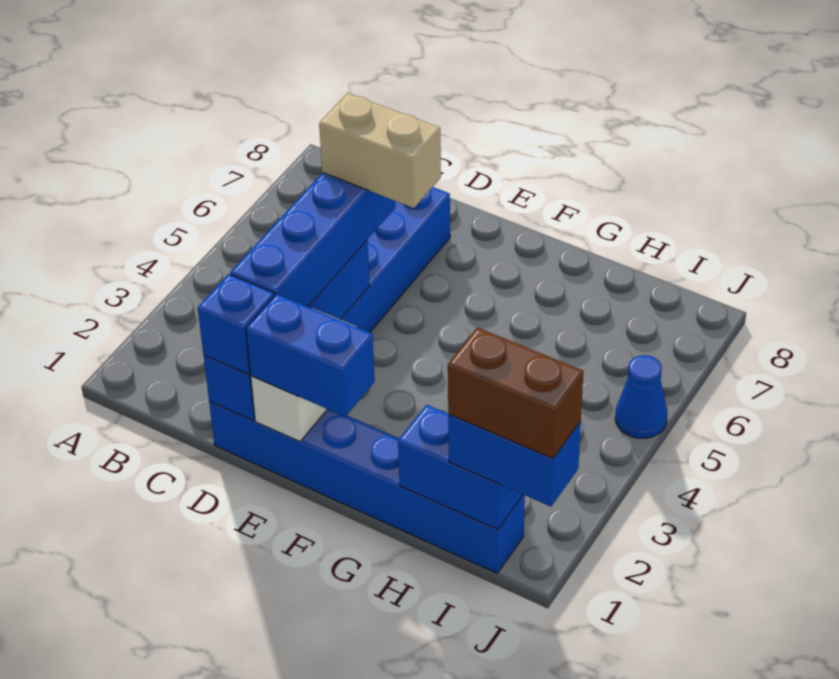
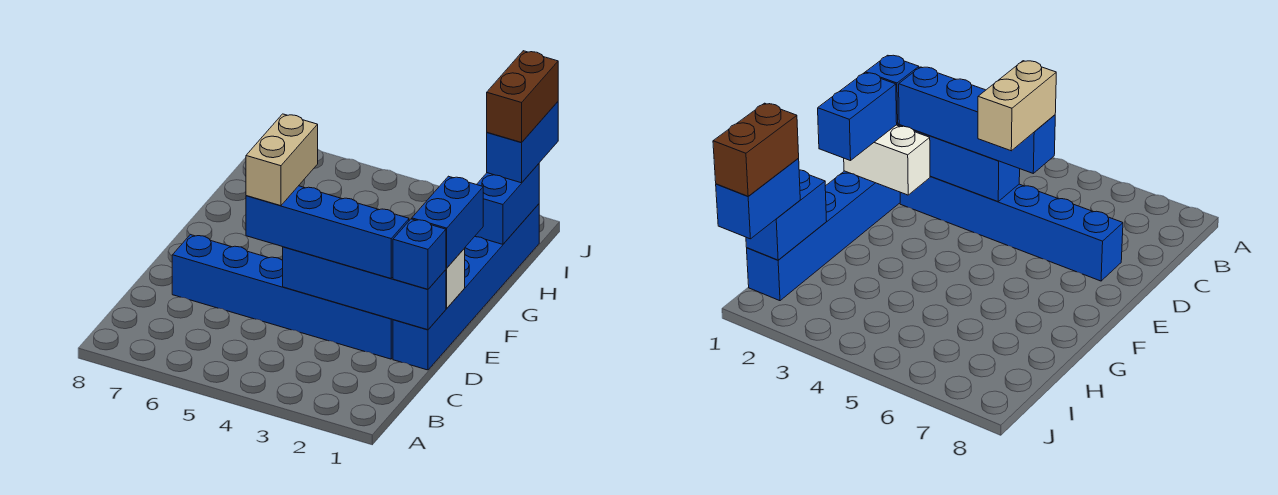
blue cone J5 level 1 -> none

